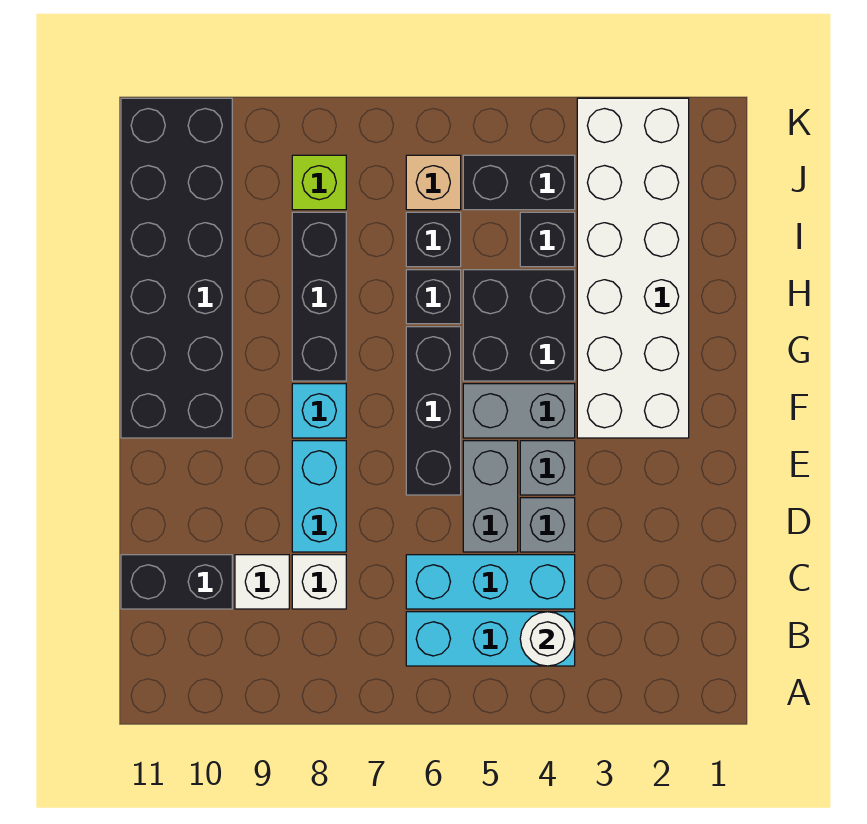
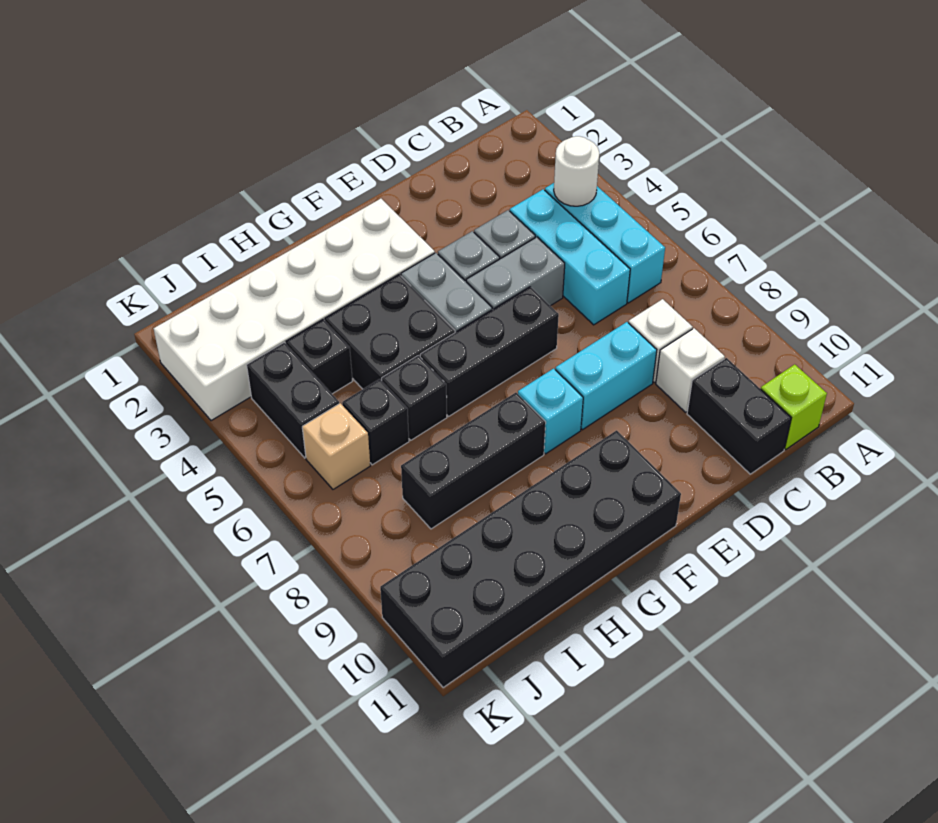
lime brick J8 level 1 -> lime brick B11 level 1

